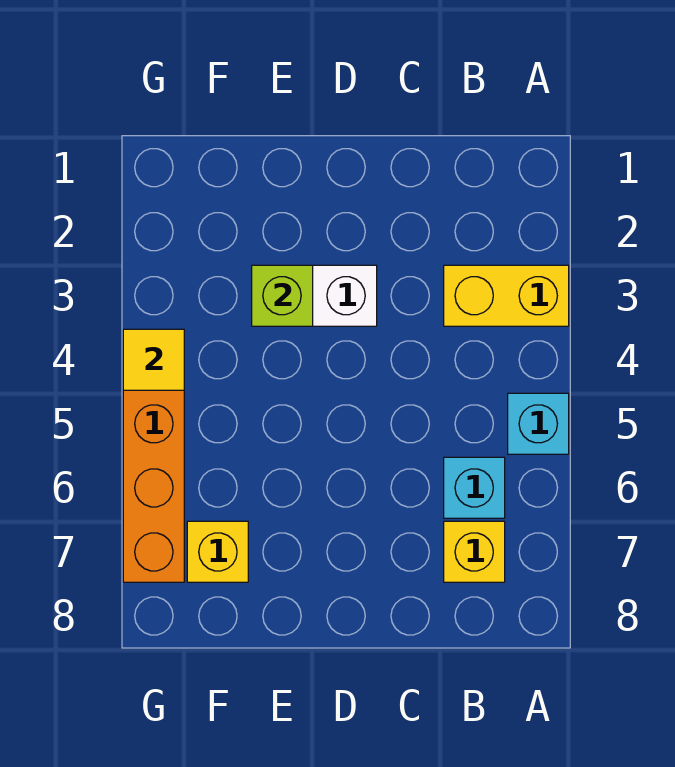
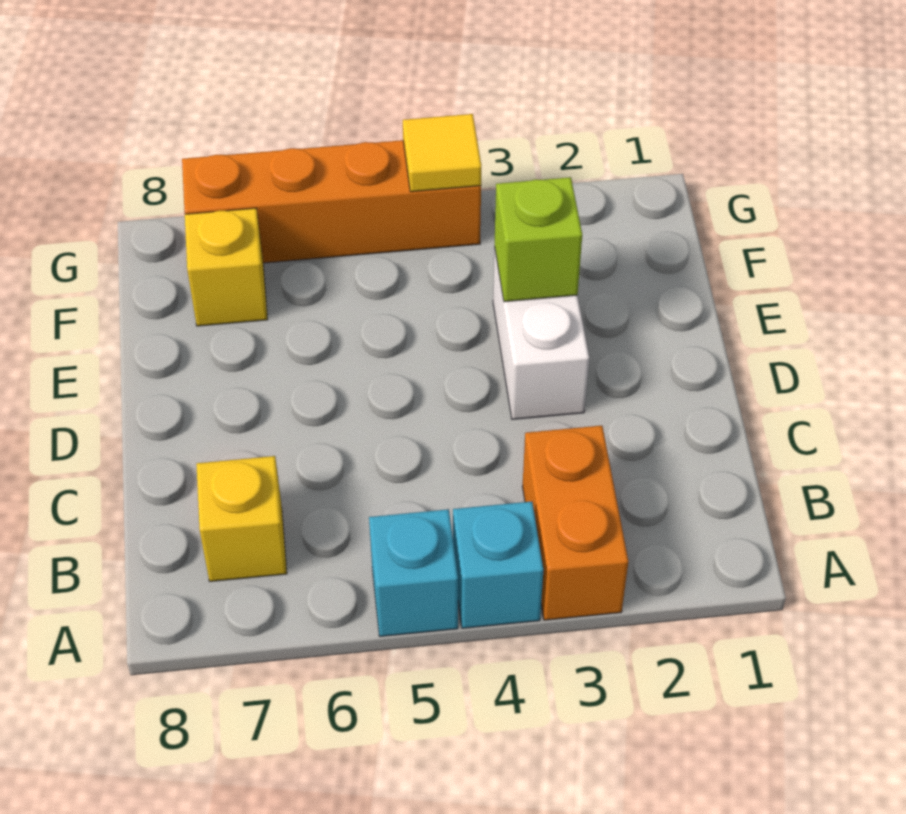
yellow brick A3:B3 level 1 -> orange brick A3:B3 level 1
cyan brick B6 level 1 -> cyan brick A4 level 1

